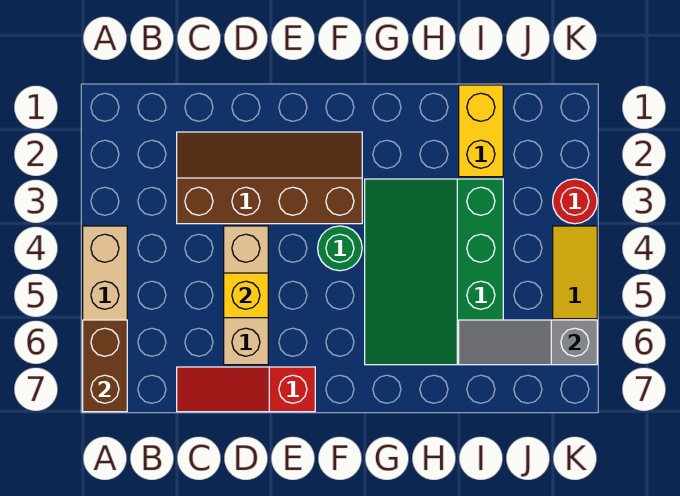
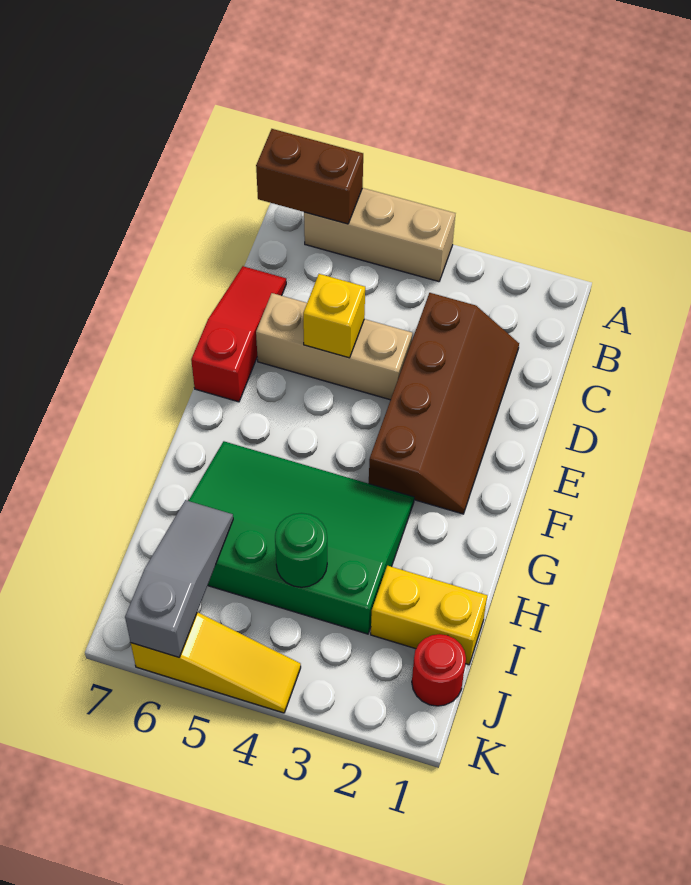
green round brick F4 level 1 -> green round brick I4 level 2
red round brick K3 level 1 -> red round brick J1 level 1

